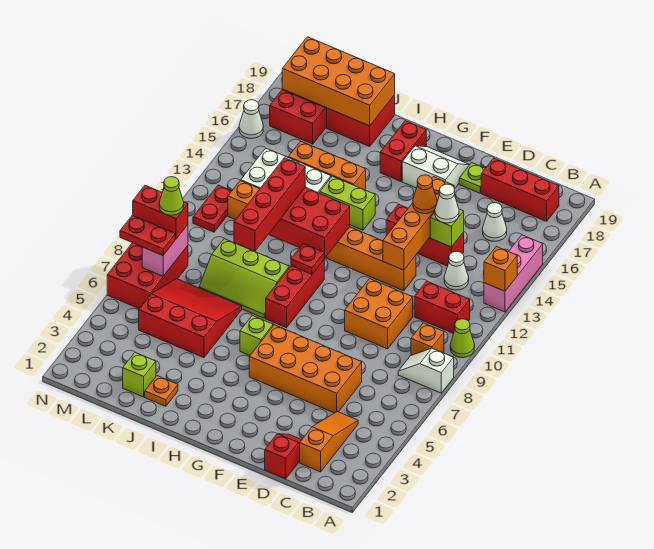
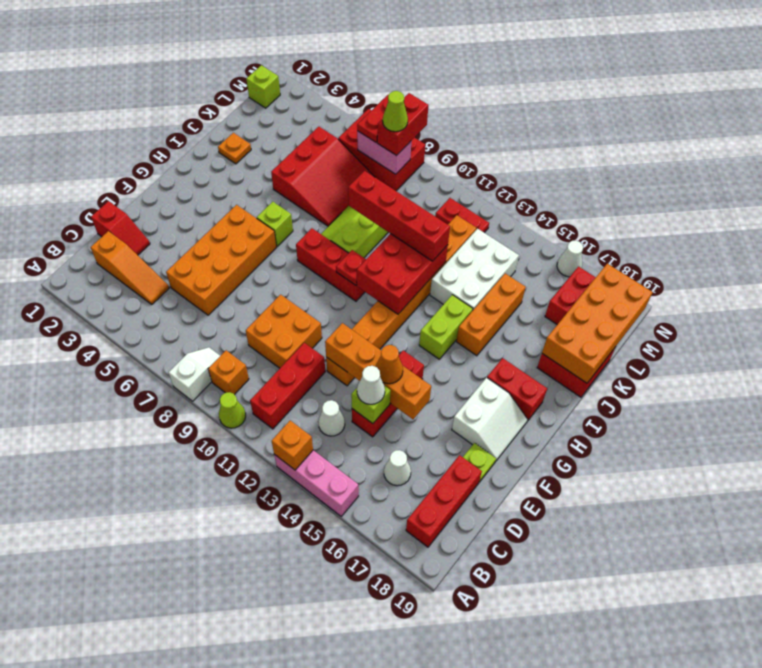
red brick B11:C11 level 1 -> red brick B11:D11 level 1
lime brick K2 level 1 -> lime brick M1 level 1

